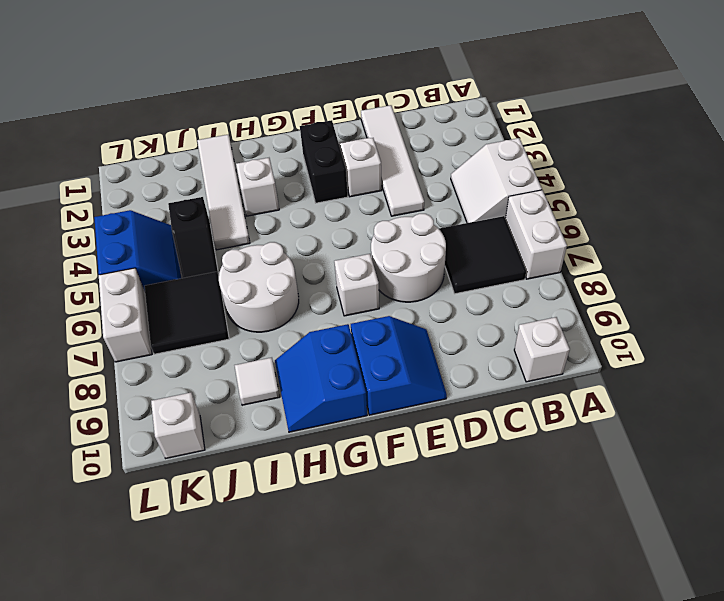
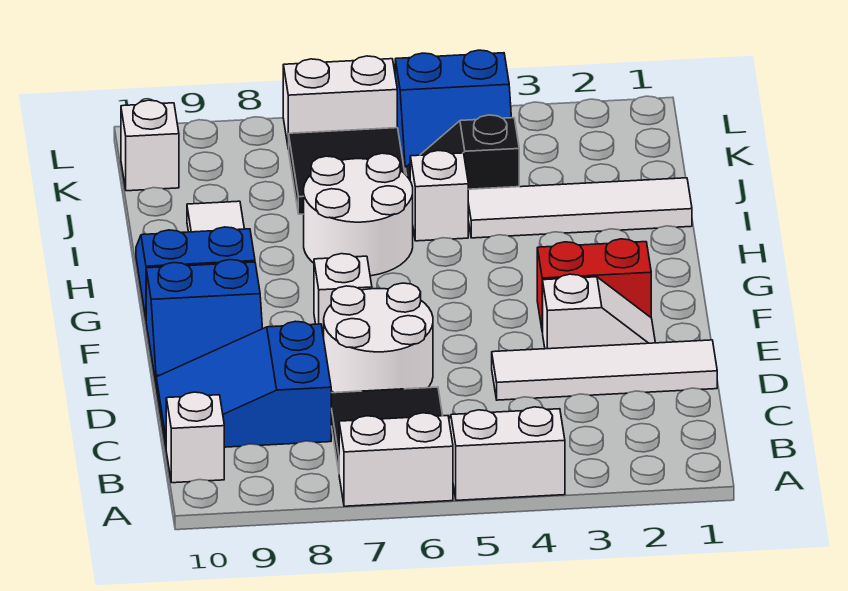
none -> blue slope C8:D10 level 1 top 8
black brick F2:F3 level 1 -> red brick F2:F3 level 1
white brick H3 level 1 -> white brick I5 level 1

